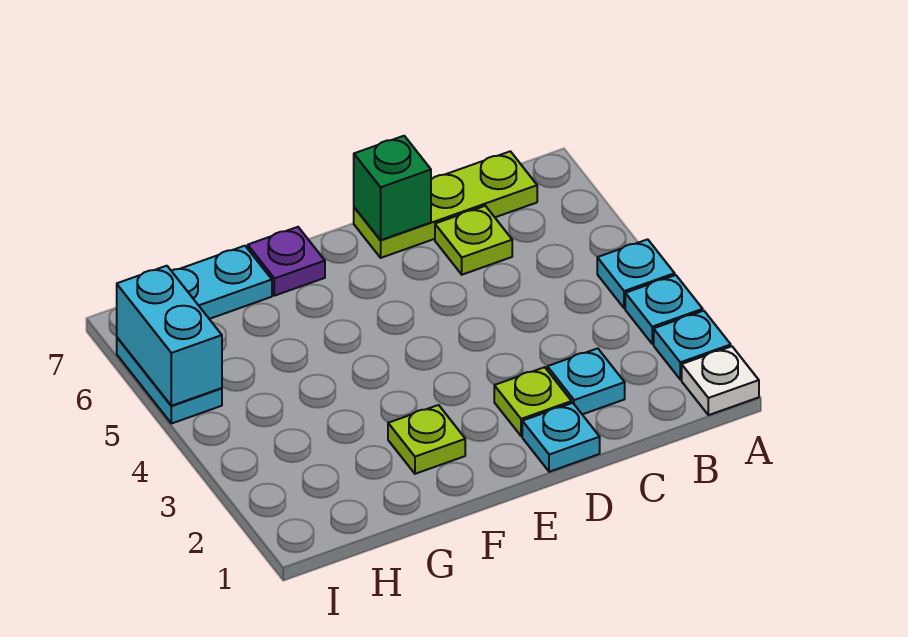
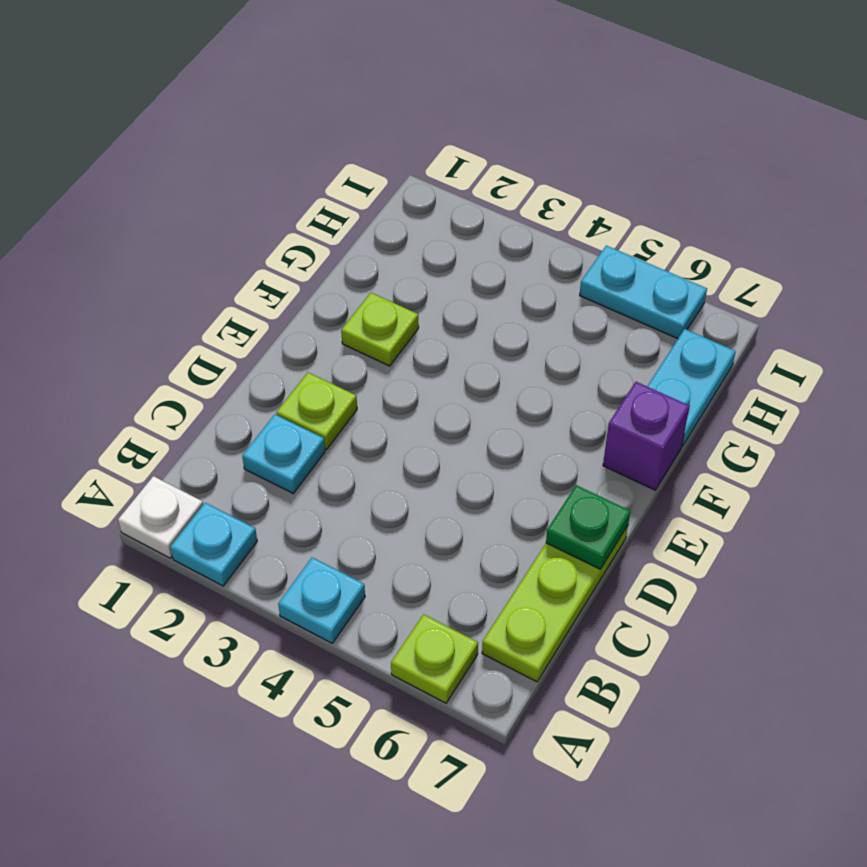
cyan plate A3 level 1 -> none
lime plate C6 level 1 -> lime plate A6 level 1
cyan plate D1 level 1 -> none
green brick D7 level 2 -> green plate D7 level 2
purple plate F7 level 1 -> purple brick F7 level 1
cyan brick I5:I6 level 2 -> none

